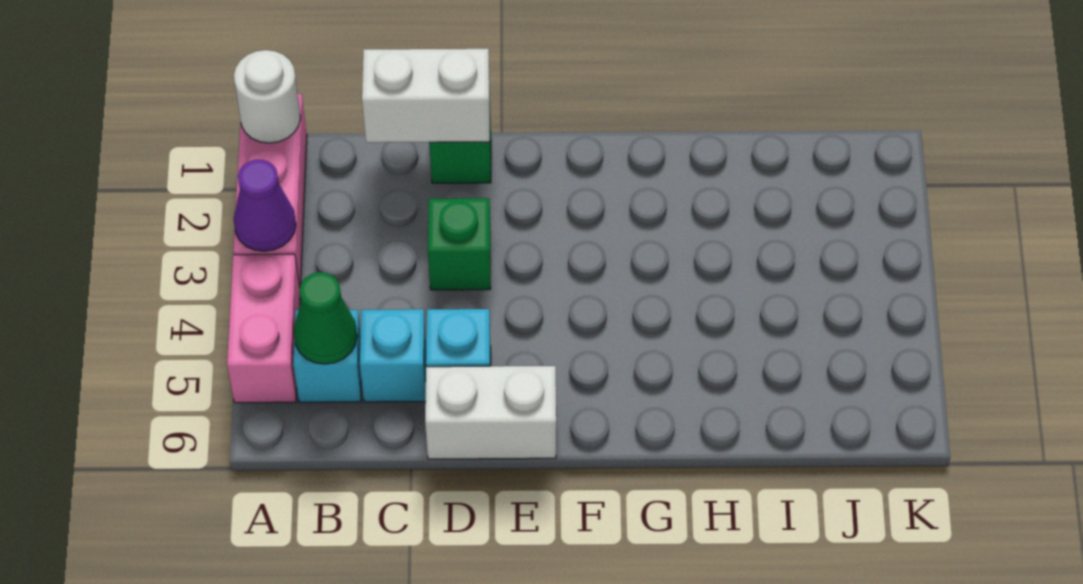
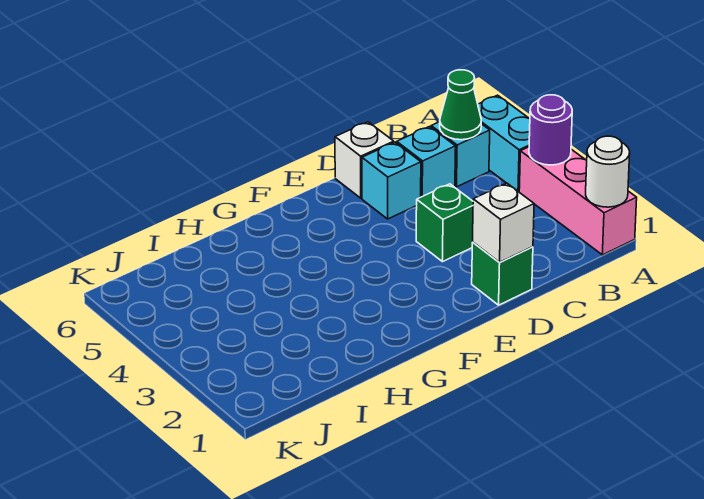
purple cone A3 level 2 -> purple round brick A3 level 2
pink brick A4:A5 level 1 -> cyan brick A4:A5 level 1
white brick C1:D1 level 2 -> white brick D1 level 2
white brick D6:E6 level 1 -> white brick D6 level 1

